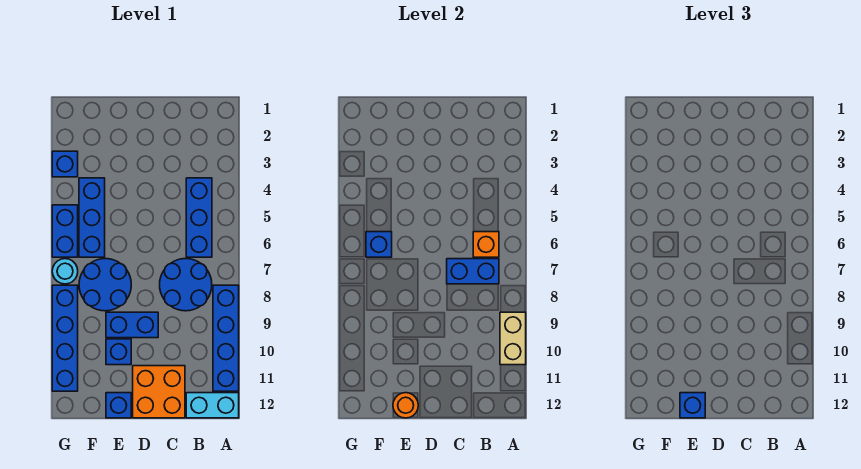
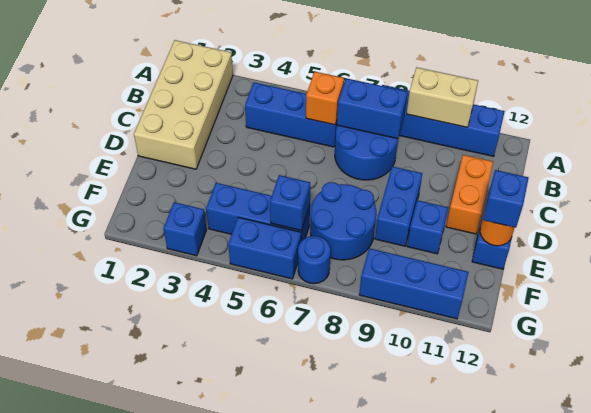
none -> tan brick A1:D2 level 1
cyan brick A12:B12 level 1 -> none
blue brick B7:C7 level 2 -> blue brick B7:B8 level 2
orange brick C11:D12 level 1 -> orange brick C11:D11 level 1
cyan round brick G7 level 1 -> blue round brick G7 level 1
blue brick G8:G11 level 1 -> blue brick G9:G11 level 1

